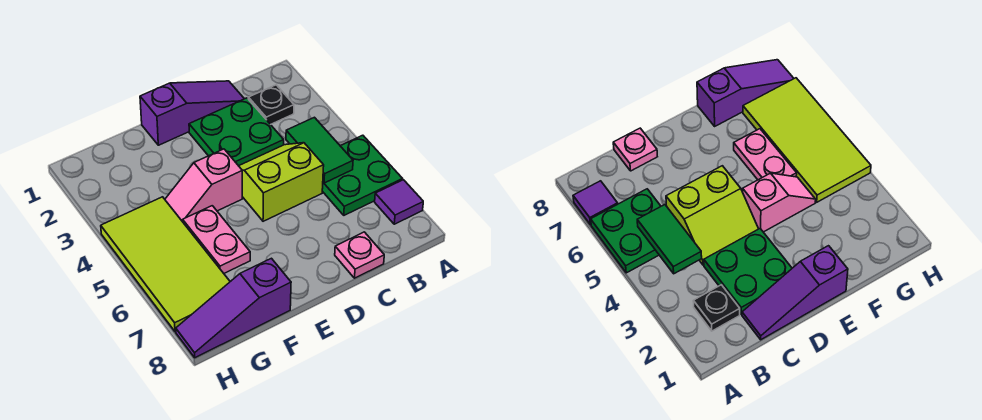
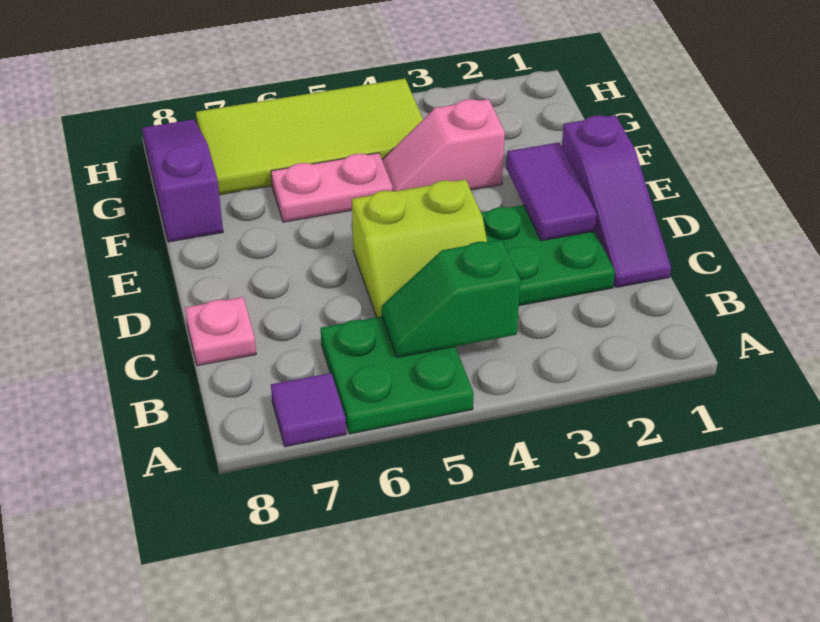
black plate B2 level 1 -> none
green tile B4:B5 level 2 -> green slope B4:B5 level 2 top 4
lime slope C4:D5 level 1 top 5 -> lime slope C4:D5 level 1 top D
none -> purple tile D2:E2 level 2
pink slope E4:F4 level 1 top E -> pink slope F3:F4 level 1 top 3

